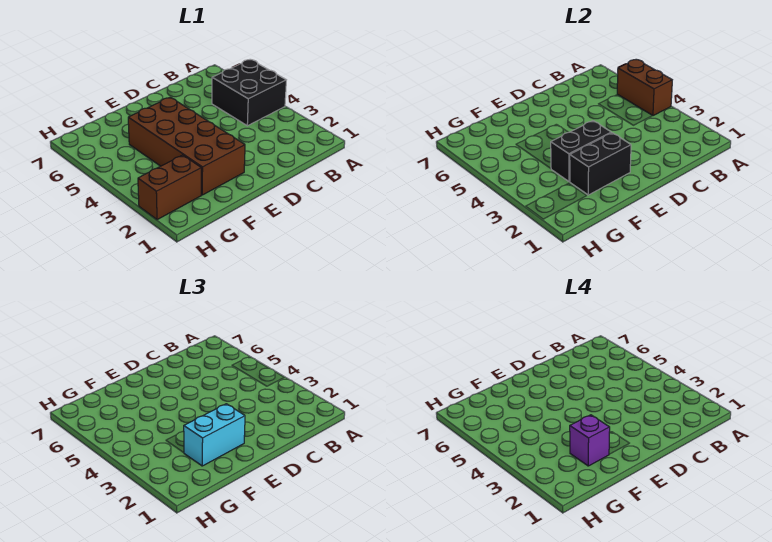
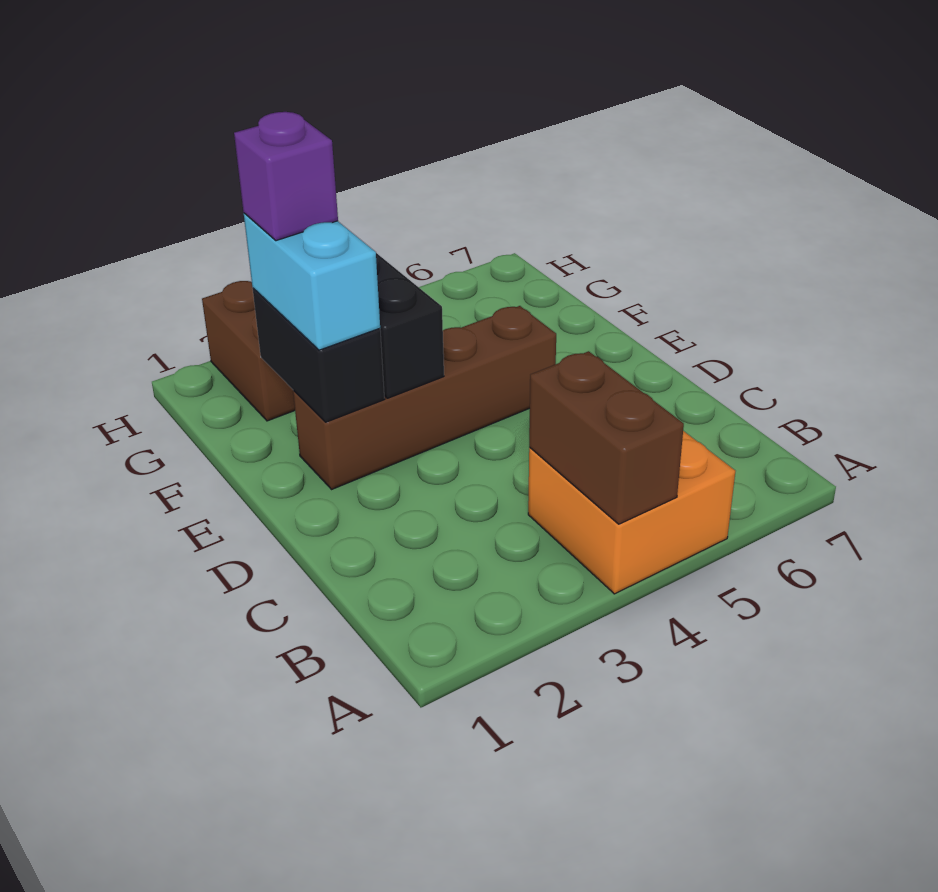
black brick A4:B5 level 1 -> orange brick A4:B5 level 1
brown brick A4:A5 level 2 -> brown brick A4:B4 level 2
brown brick E2:F5 level 1 -> brown brick E2:E5 level 1

